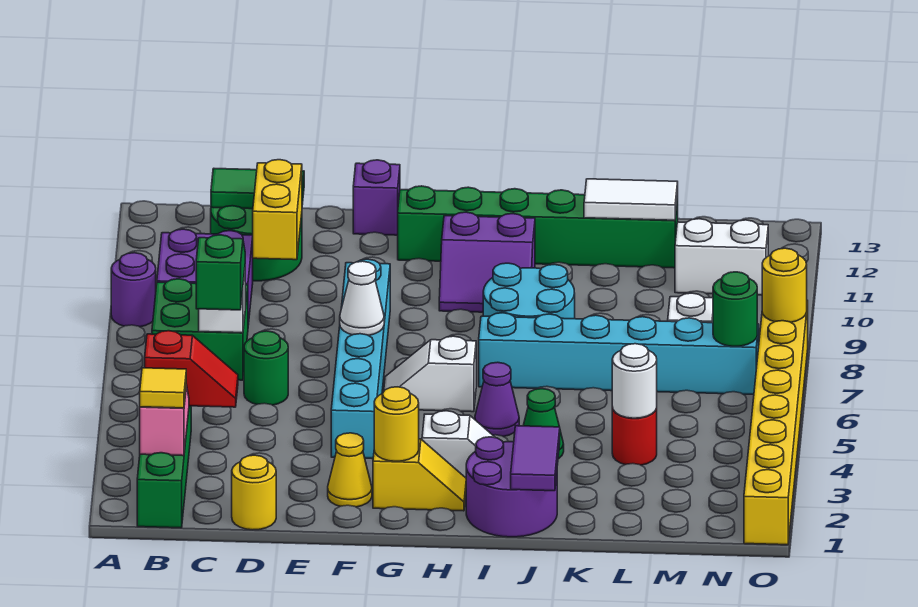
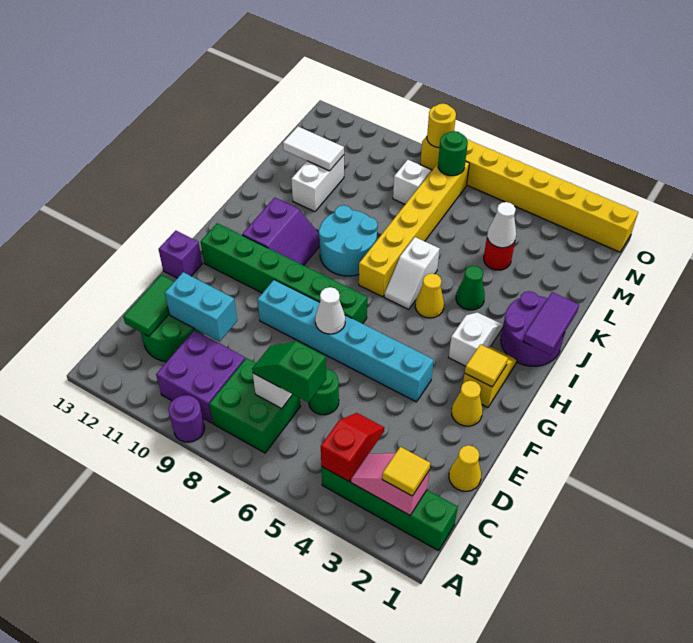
yellow round brick D1 level 1 -> yellow cone D1 level 1
yellow brick D10:D11 level 2 -> cyan brick D10:D11 level 2
yellow round brick G2 level 2 -> yellow tile G2 level 2
white slope G6:H6 level 1 top H -> white slope I6:J6 level 1 top J
green brick G12:L12 level 1 -> green brick G7:G12 level 1
purple cone I5 level 1 -> yellow cone I5 level 1
cyan brick I7:N7 level 1 -> yellow brick I7:N7 level 1
purple tile J1:J2 level 2 -> purple tile I1:J1 level 2
white tile K12:L12 level 2 -> white tile L11:L12 level 2
white round brick L4 level 2 -> white cone L4 level 2
white brick M11:N11 level 1 -> white brick K11:L11 level 1

